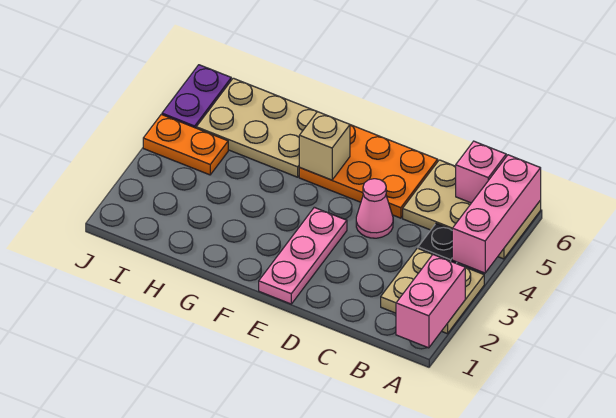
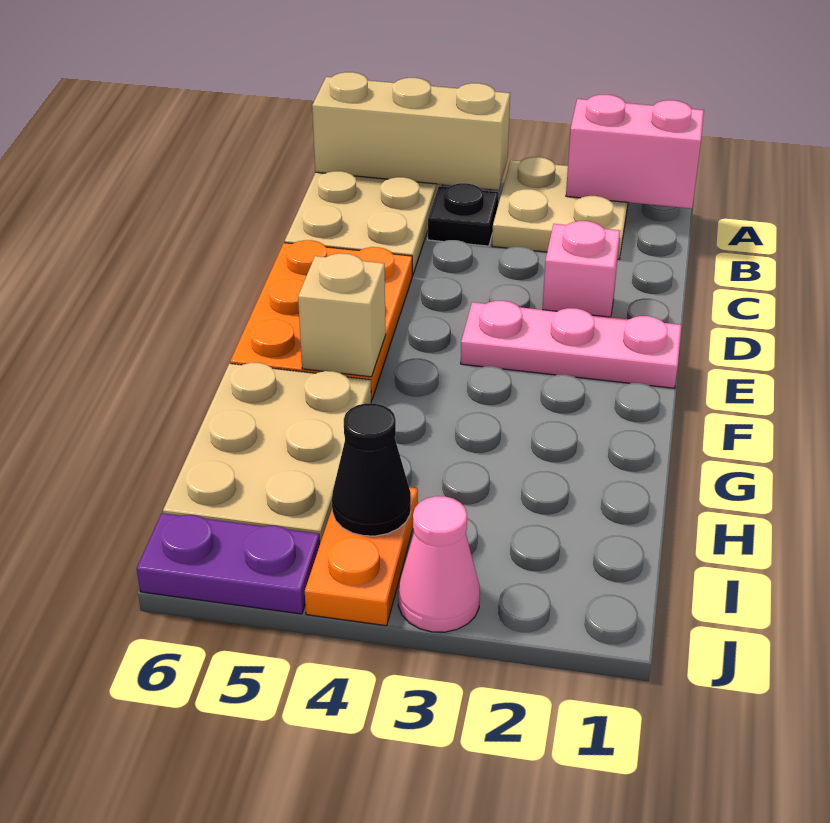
pink brick A4:A6 level 2 -> tan brick A4:A6 level 2
pink brick B6 level 2 -> pink brick D2 level 1
pink cone D4 level 1 -> pink cone J3 level 1
none -> black cone I4 level 2

